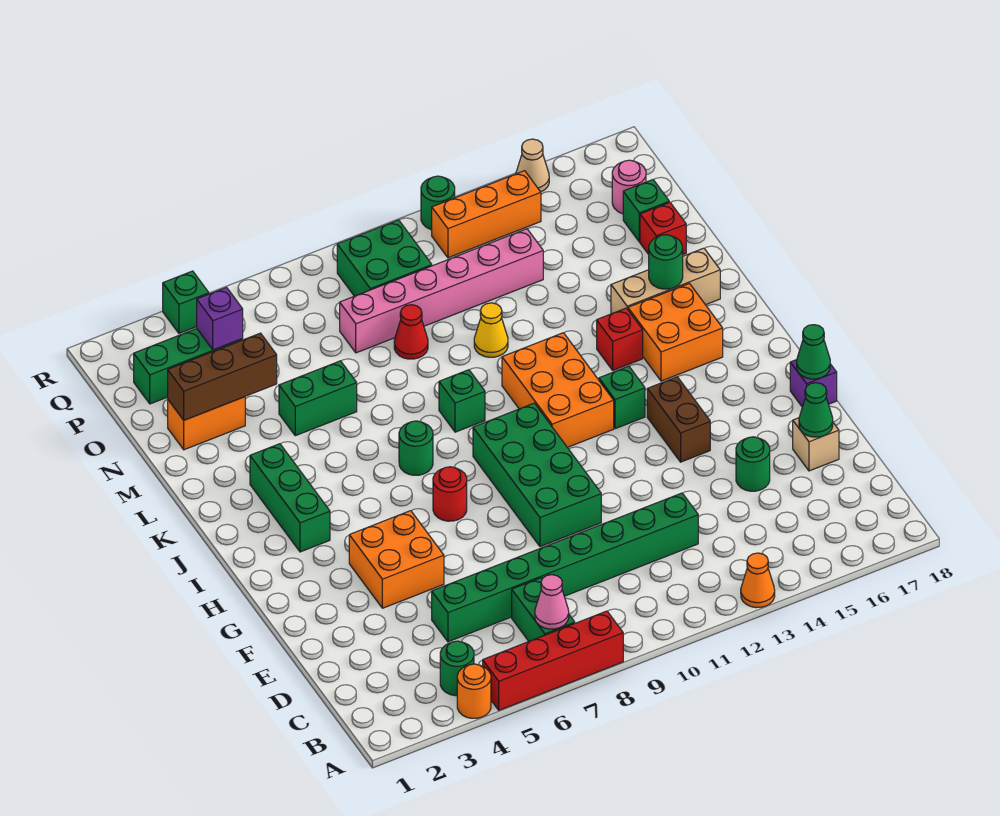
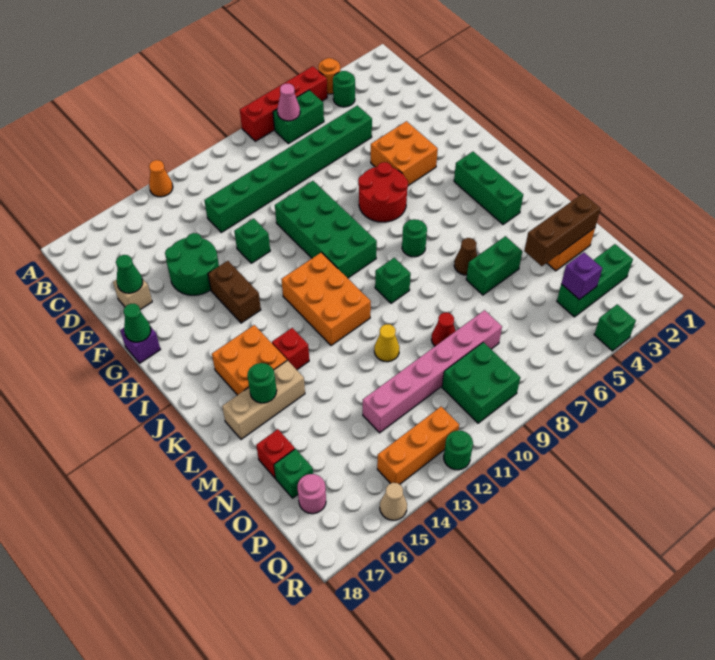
green brick B7:C7 level 1 -> green brick B6:B7 level 1
green round brick E15 level 1 -> green round brick E14:F15 level 1
red round brick H7 level 1 -> red round brick G6:H7 level 1
green brick I13 level 1 -> green brick F12 level 1
none -> brown cone L6 level 1

